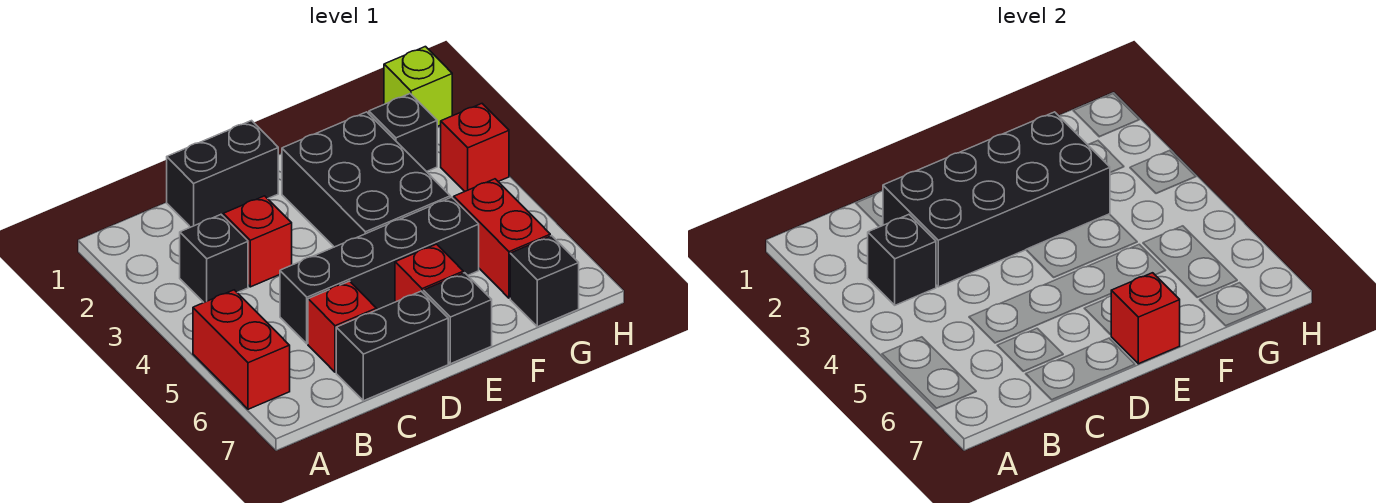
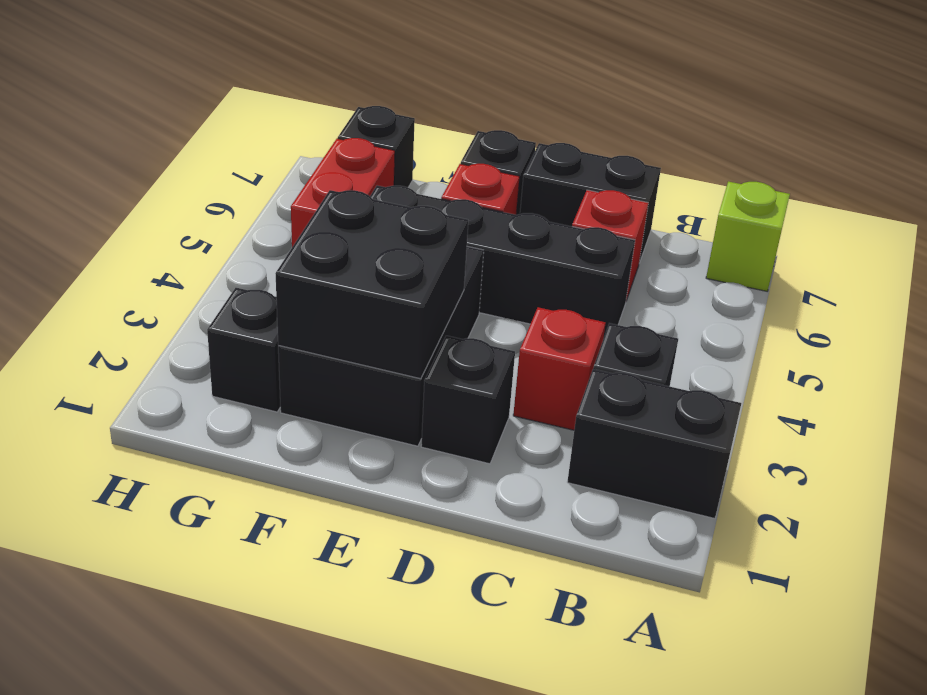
red brick A5:A6 level 1 -> none
black brick B3 level 2 -> black brick D2 level 1
black brick C1:D1 level 1 -> black brick A2:B2 level 1
black brick C2:F3 level 2 -> black brick E2:F3 level 2
red brick E7 level 2 -> none
lime brick H1 level 1 -> lime brick A7 level 1
red brick H3 level 1 -> none

